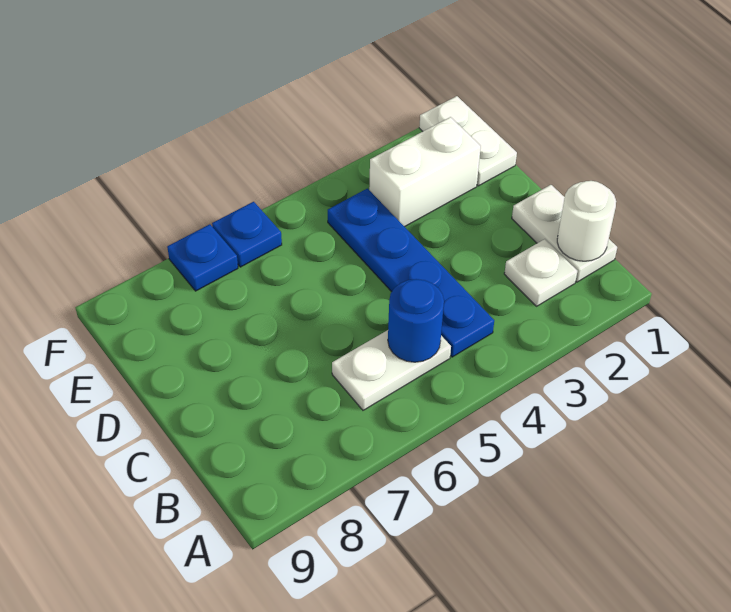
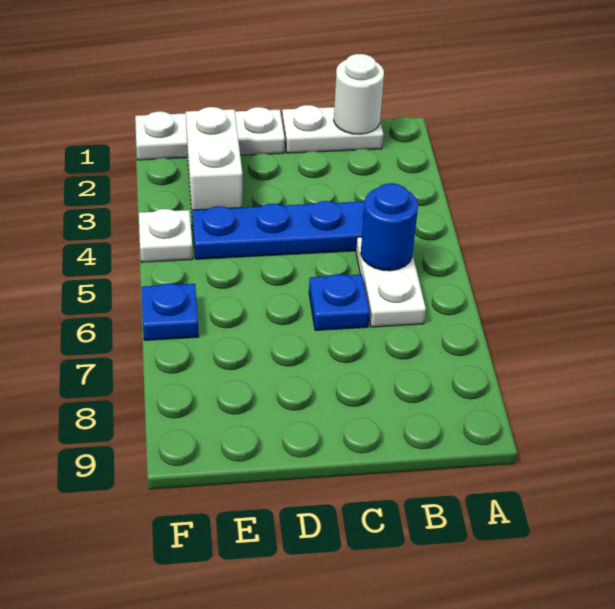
white plate B2 level 1 -> white plate F4 level 1
white plate E1:F1 level 1 -> white plate D1:F1 level 1
blue plate F7 level 1 -> blue plate C6 level 1

